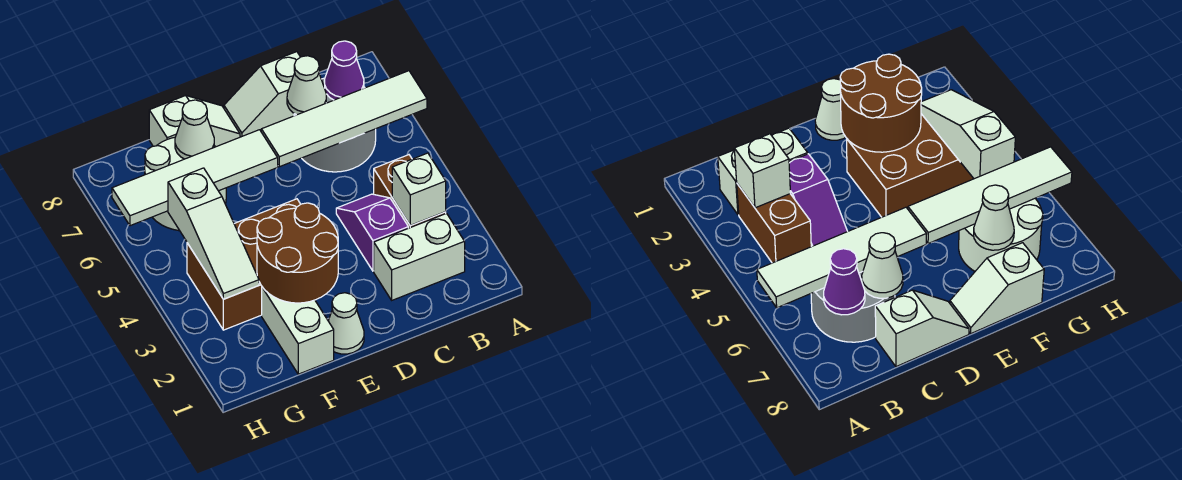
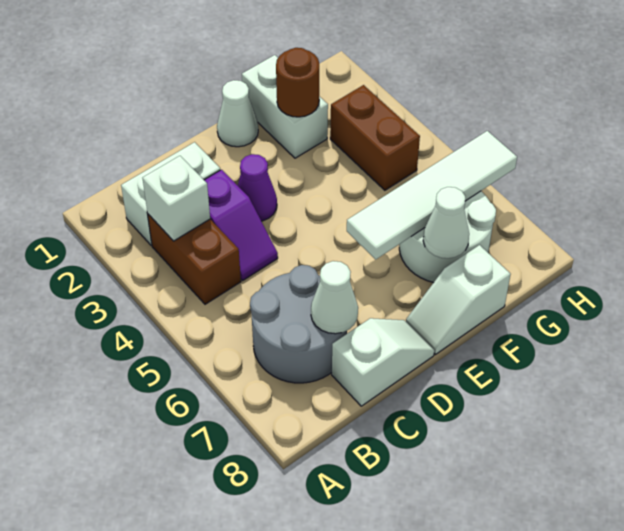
white tile A6:D6 level 2 -> none
purple cone B7 level 2 -> purple cone D3 level 1
brown round brick E2:F3 level 2 -> brown round brick F2 level 2
brown brick E3:G4 level 1 -> brown brick G3:G4 level 1
white slope G3:G5 level 2 top 5 -> none

